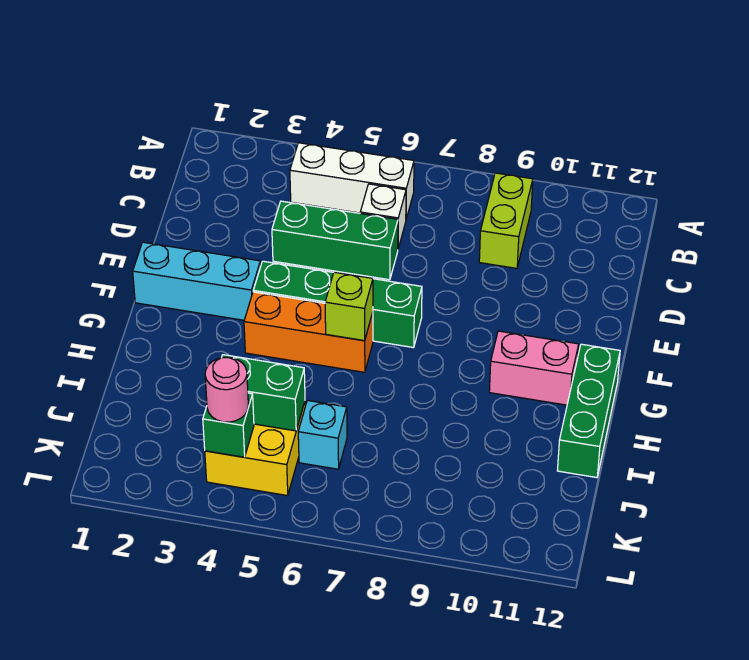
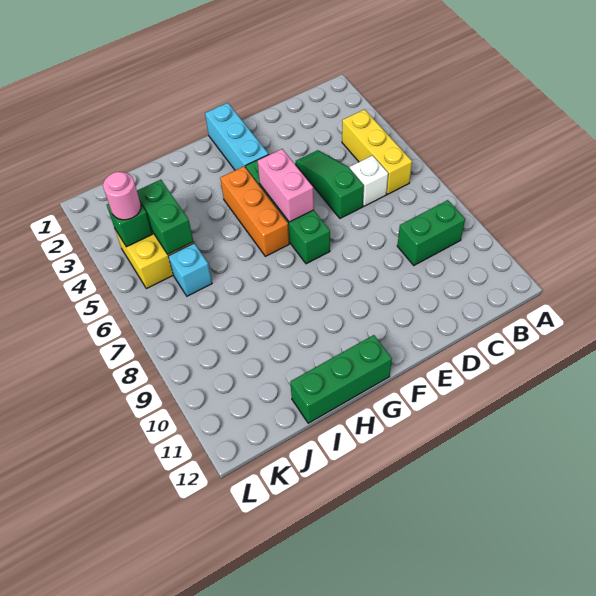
white brick B4:B6 level 1 -> yellow brick B4:B6 level 1
lime brick B9:C9 level 1 -> green brick B9:C9 level 1
green brick D4:D6 level 1 -> green slope D4:D6 level 1 top 6
lime brick G6 level 2 -> none
pink brick G10:G11 level 1 -> pink brick F5:F6 level 2

